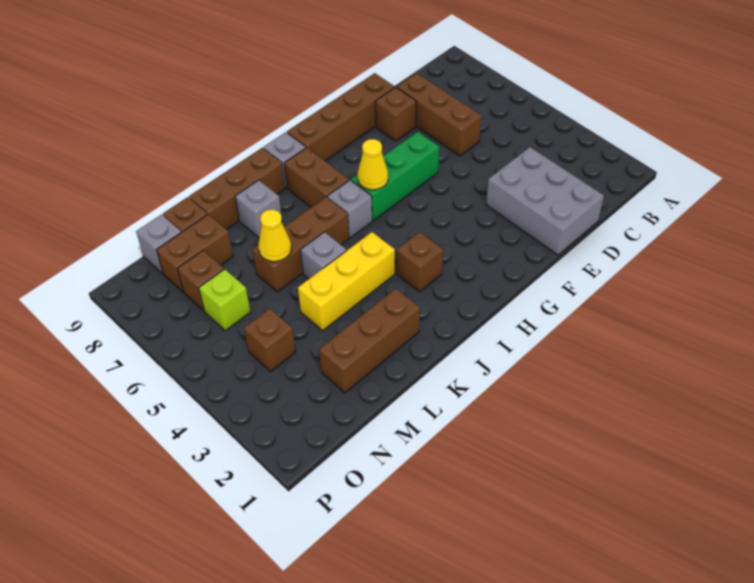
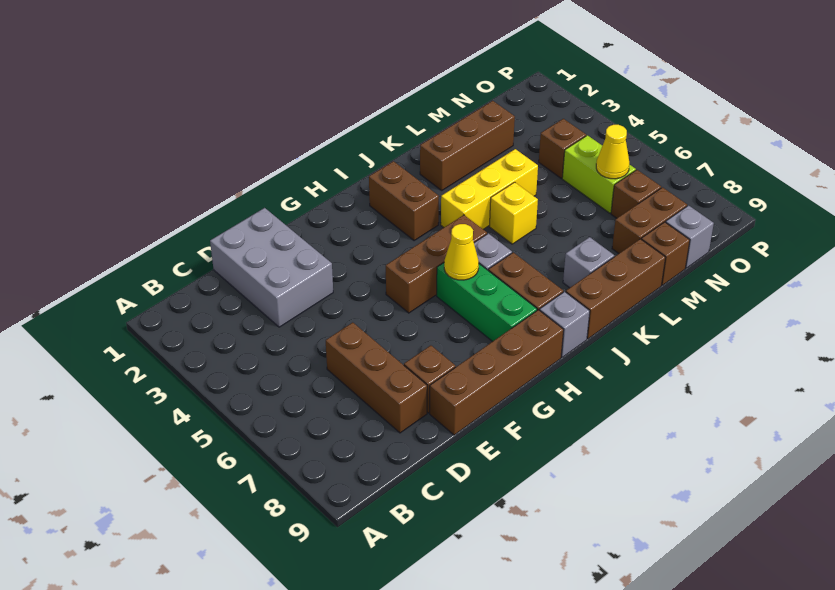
green brick F6:H6 level 1 -> green brick H6:H8 level 1
brown brick I3 level 1 -> brown brick I2:I3 level 1
brown brick J6:L6 level 1 -> brown brick G5:I5 level 1
grey brick K5 level 1 -> yellow brick K5 level 1
yellow cone L6 level 2 -> yellow cone N6 level 2
lime brick N6 level 1 -> lime brick N5:N6 level 1

